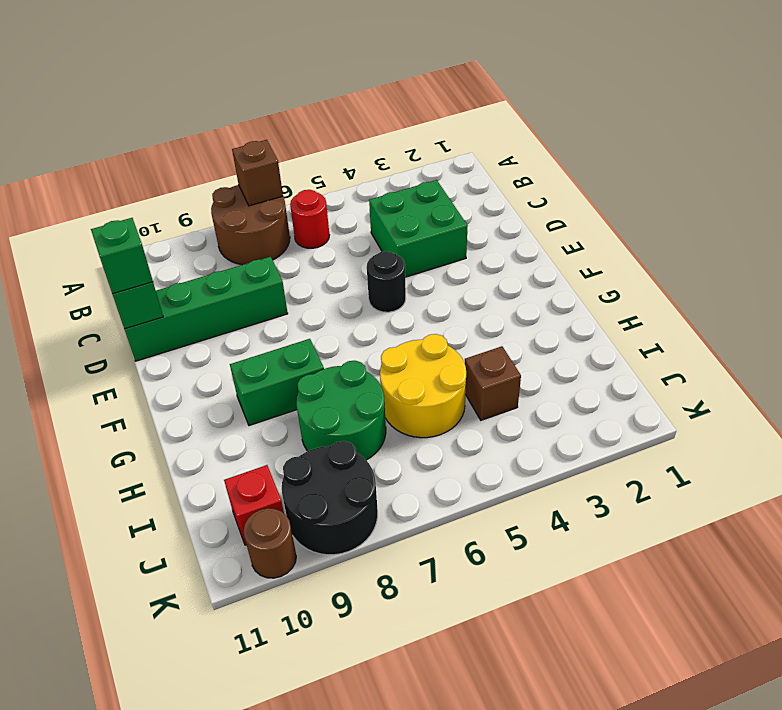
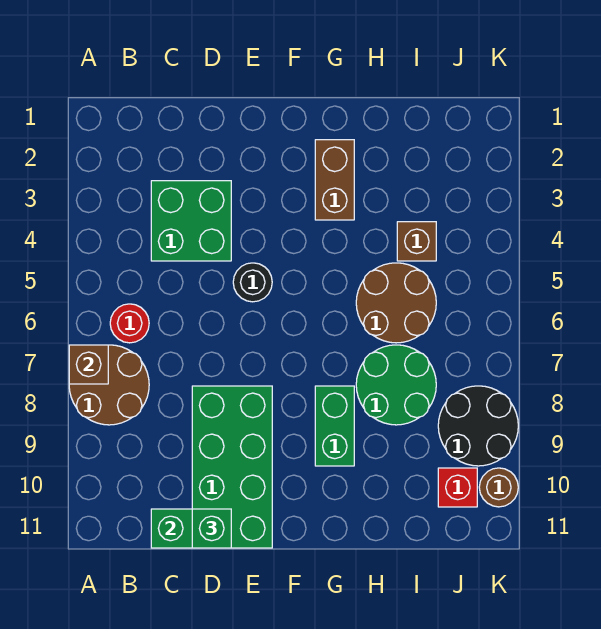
green brick D8:D11 level 1 -> green brick D8:E11 level 1
none -> brown brick G2:G3 level 1
yellow round brick H5:I6 level 1 -> brown round brick H5:I6 level 1

